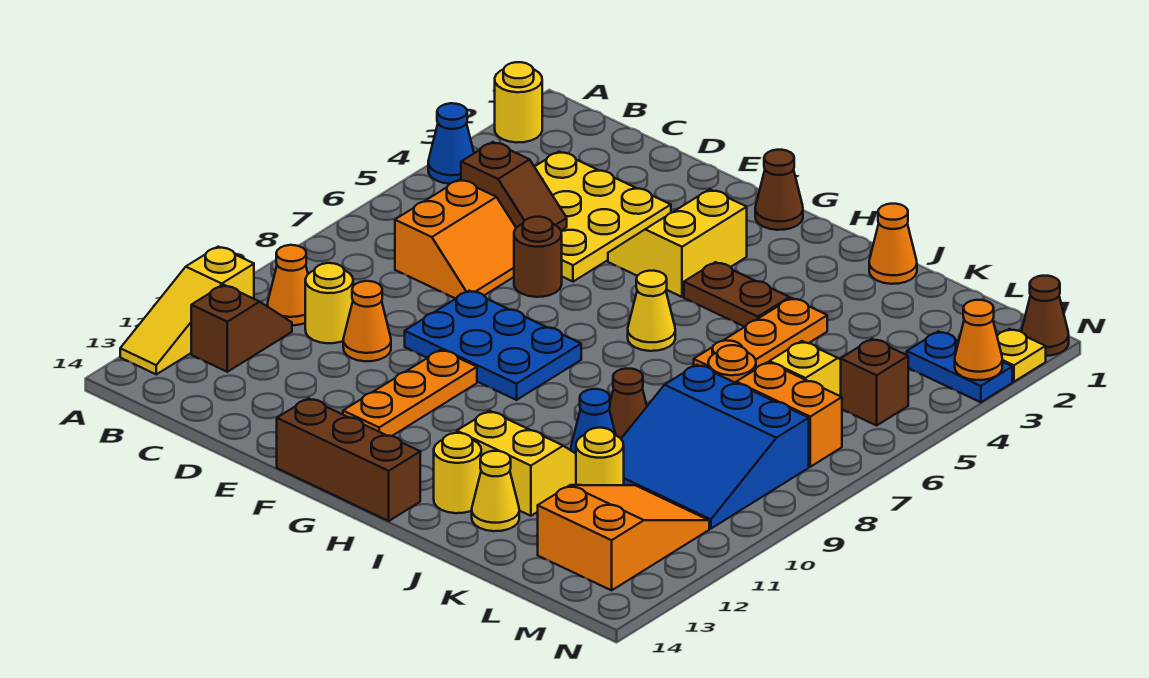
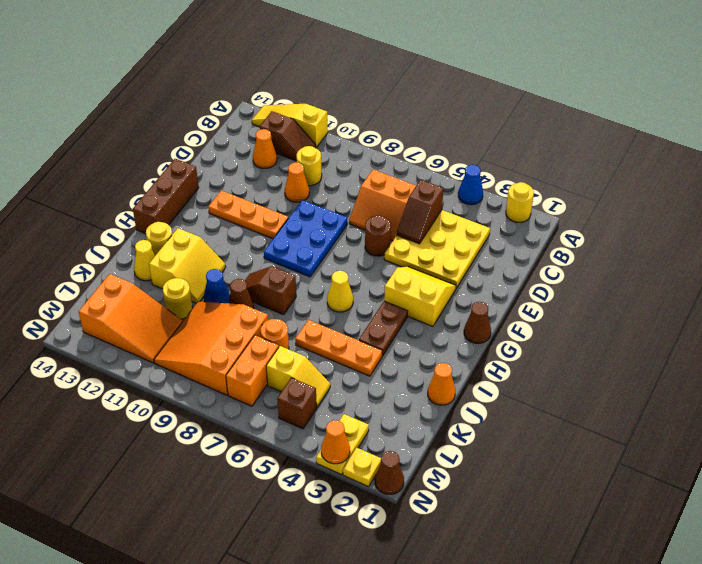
orange cone B10 level 1 -> orange cone C12 level 1
none -> brown slope I8:I9 level 1 top 8
blue slope K8:M10 level 1 top 8 -> orange slope K8:M10 level 1 top 8
blue plate M3:N3 level 1 -> yellow plate M3:N3 level 1

